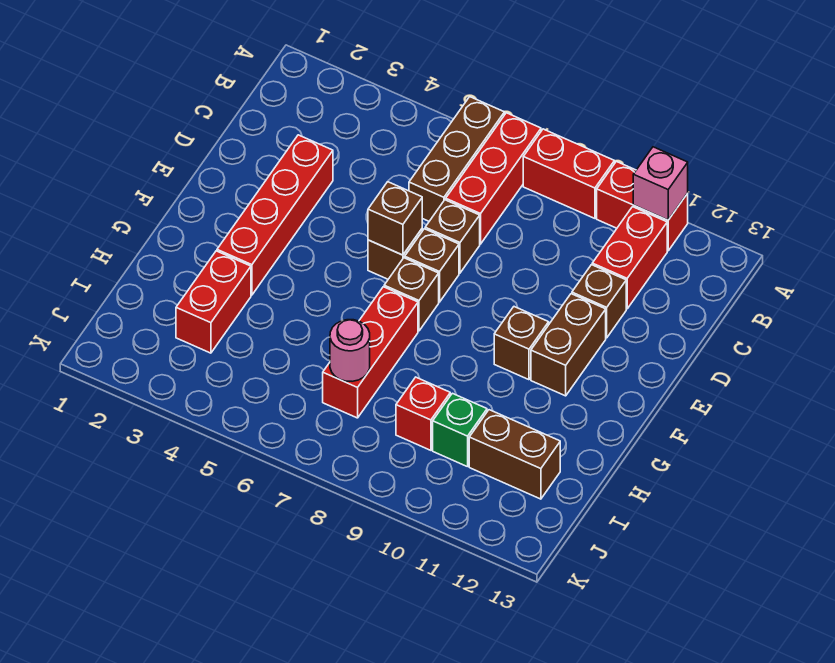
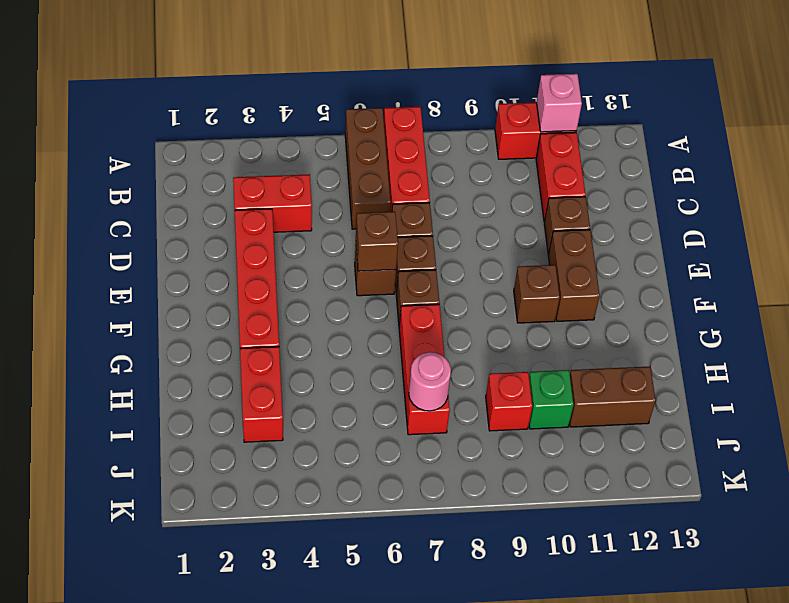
red brick A8:A9 level 1 -> red brick C3:C4 level 1

